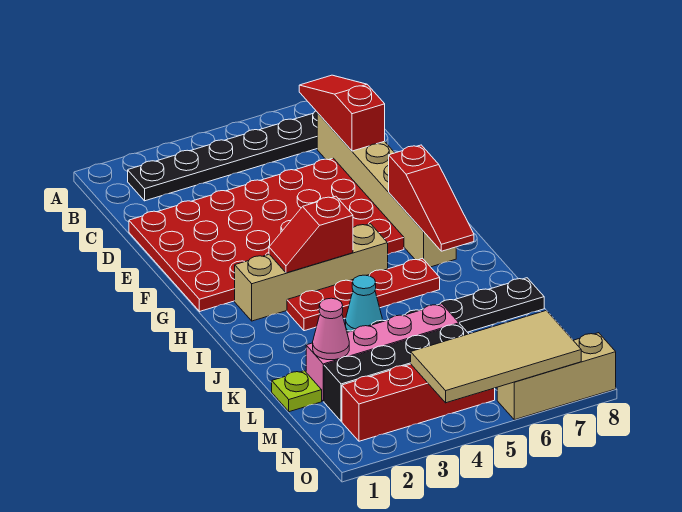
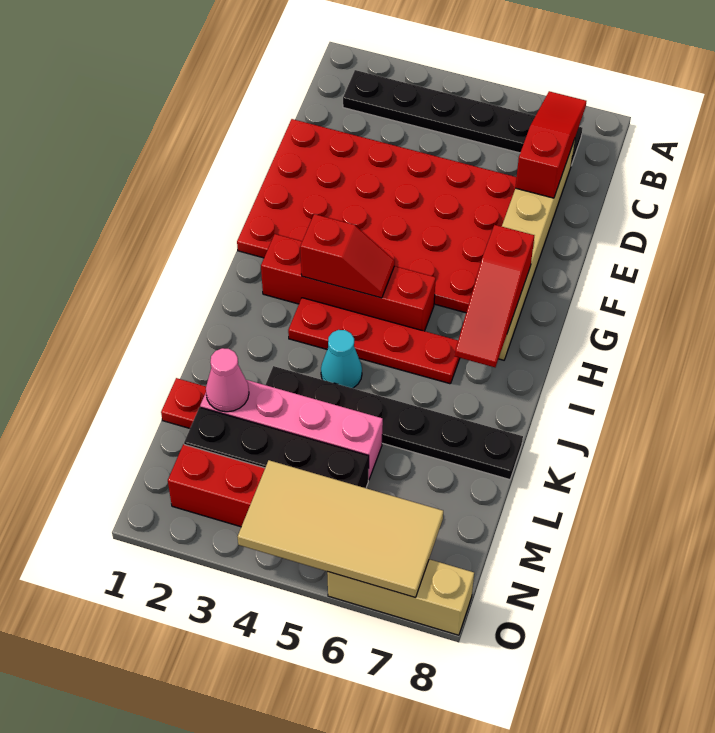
tan brick H2:H5 level 1 -> red brick H2:H5 level 1
red slope H3:H4 level 2 top 4 -> red slope H3:H4 level 2 top 3
lime plate L1 level 1 -> red plate L1 level 1

